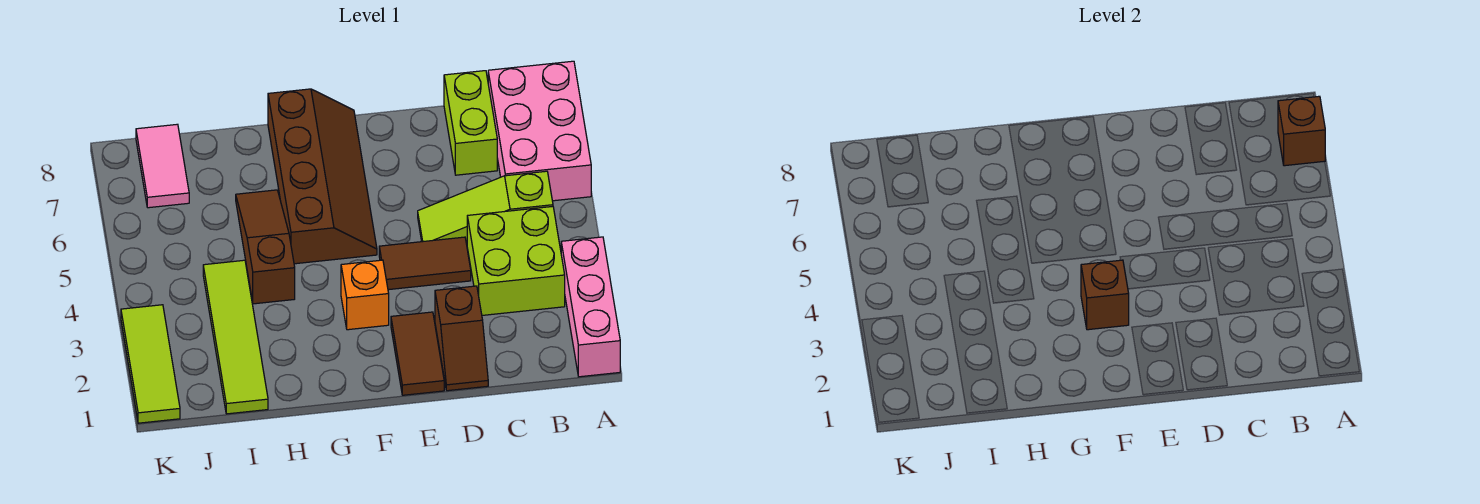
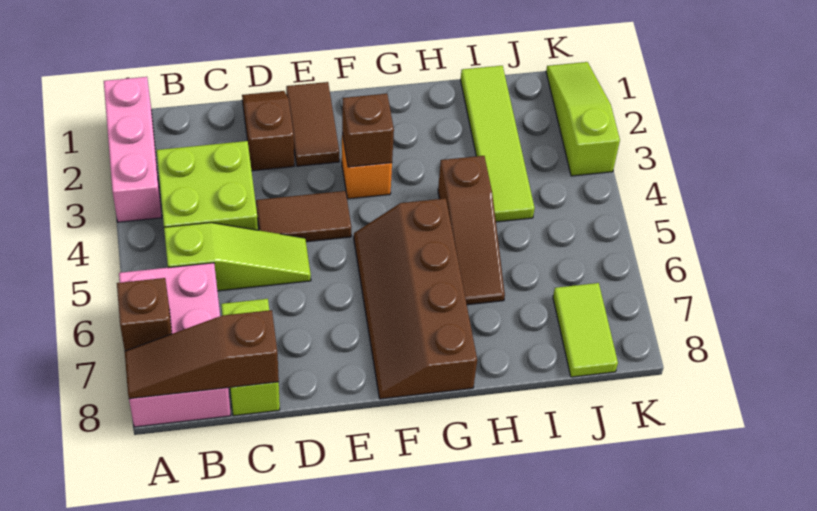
none -> brown slope A8:C8 level 2 top C
pink tile J7:J8 level 1 -> lime tile J7:J8 level 1
lime tile K1:K3 level 1 -> lime slope K1:K3 level 1 top 3

